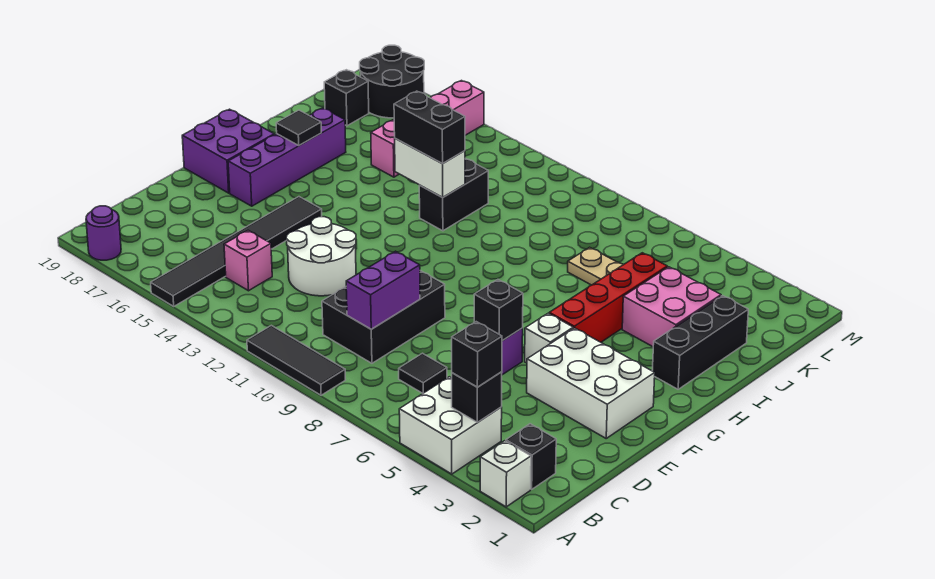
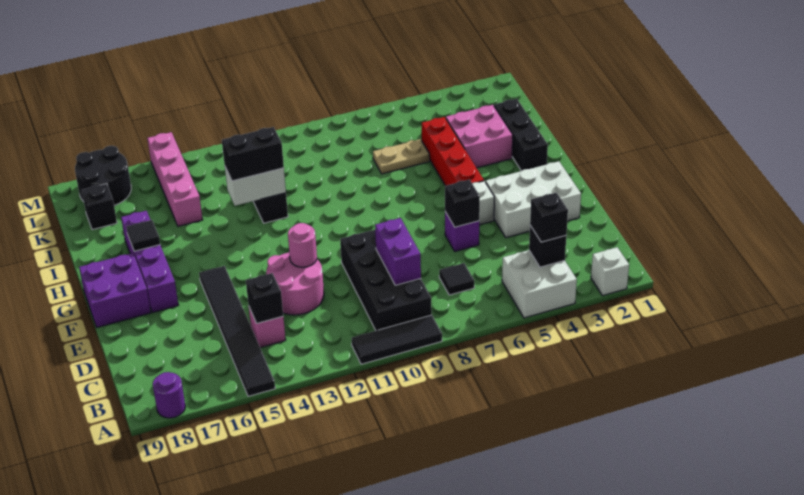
black brick B2 level 1 -> black brick C14 level 2
black brick C9:E10 level 1 -> black brick B9:E10 level 1
white round brick D12:E13 level 1 -> pink round brick D12:E13 level 1
none -> pink round brick E12 level 2

